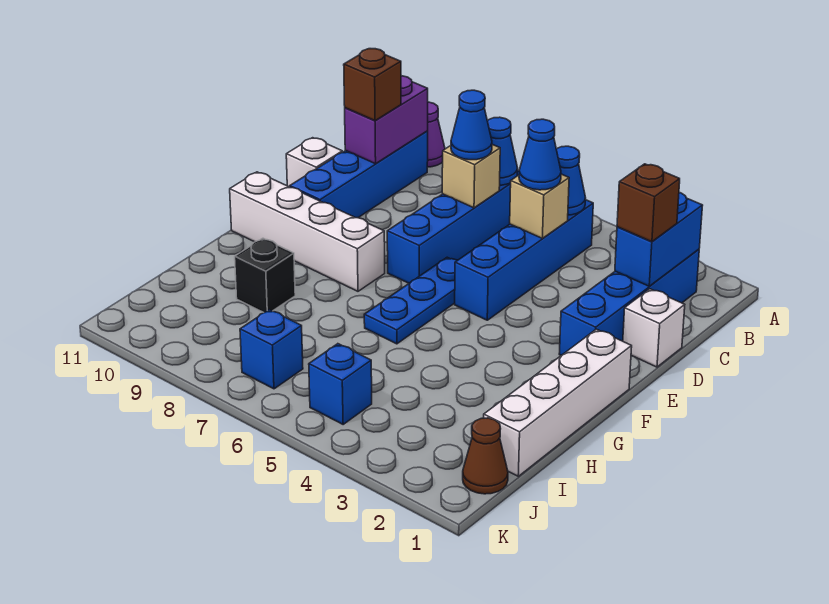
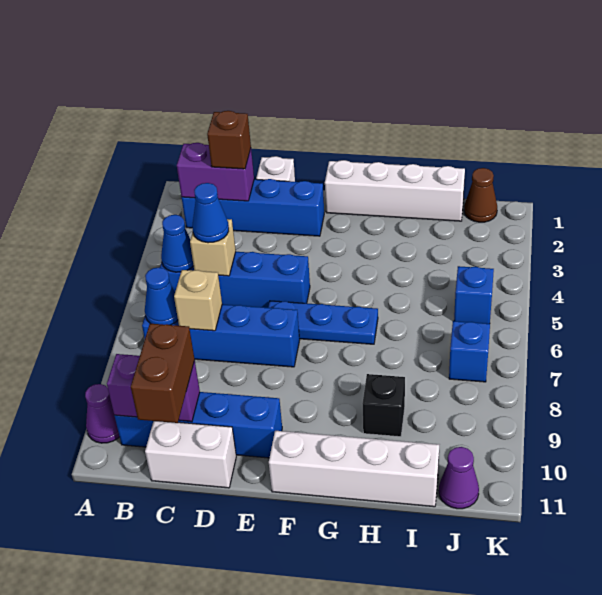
blue brick B2:C2 level 2 -> purple brick B2:C2 level 2
blue cone C7 level 3 -> none
brown brick C10 level 3 -> brown brick C10:C11 level 3
white brick D11 level 1 -> white brick C11:D11 level 1
white brick F8:F11 level 1 -> white brick F11:I11 level 1
none -> purple cone J11 level 1

